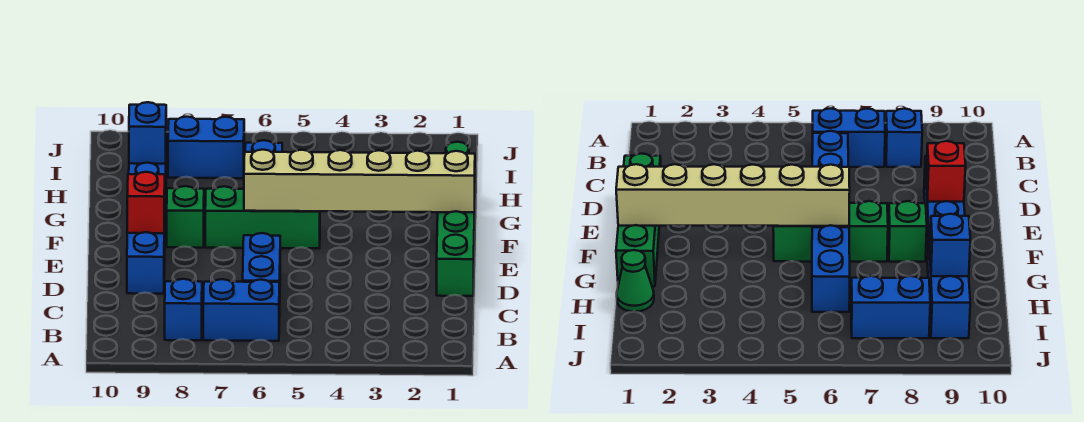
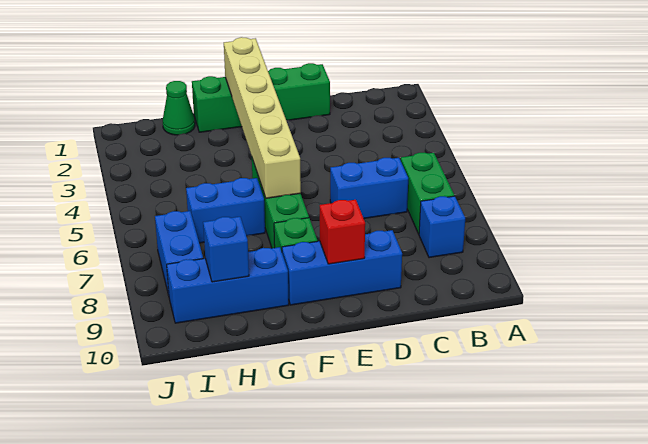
blue brick B6:B7 level 1 -> green brick B6:B7 level 1

